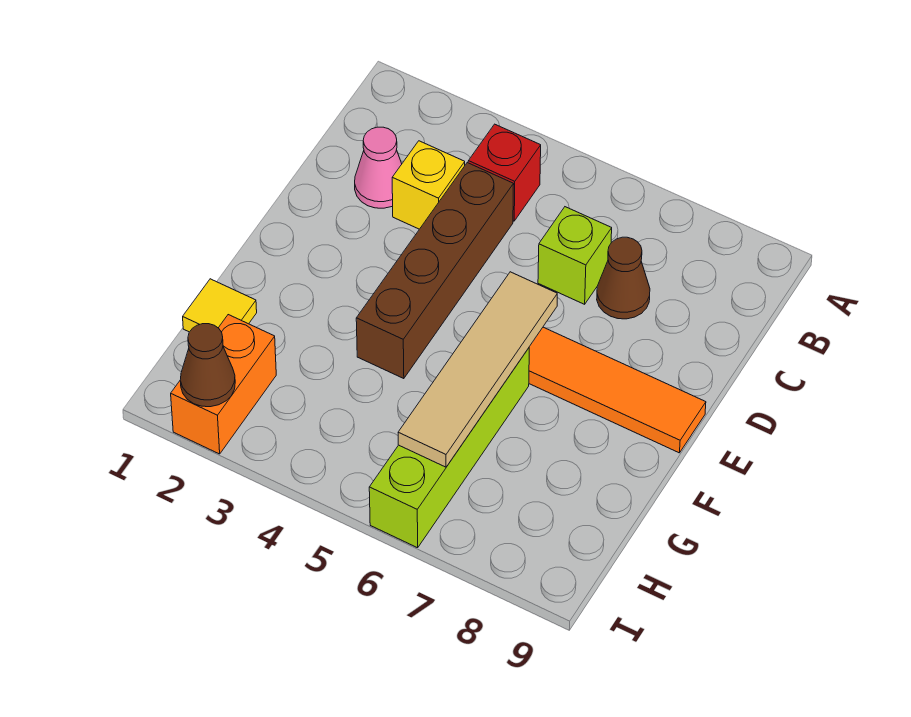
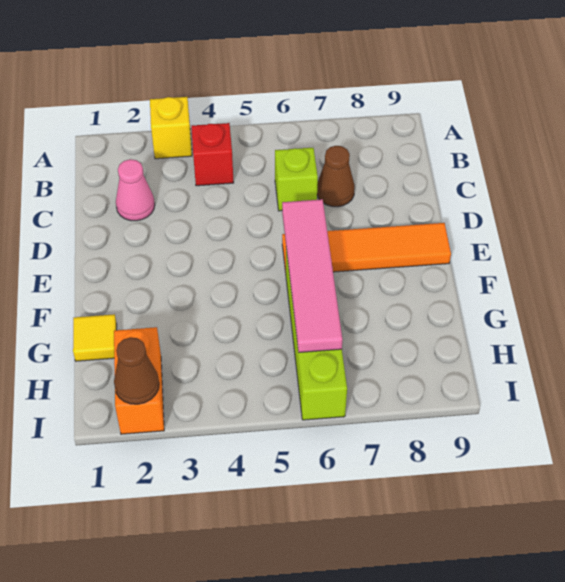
yellow brick C3 level 1 -> yellow brick A3 level 1
brown brick C4:F4 level 1 -> none
tan tile E6:H6 level 2 -> pink tile E6:H6 level 2

